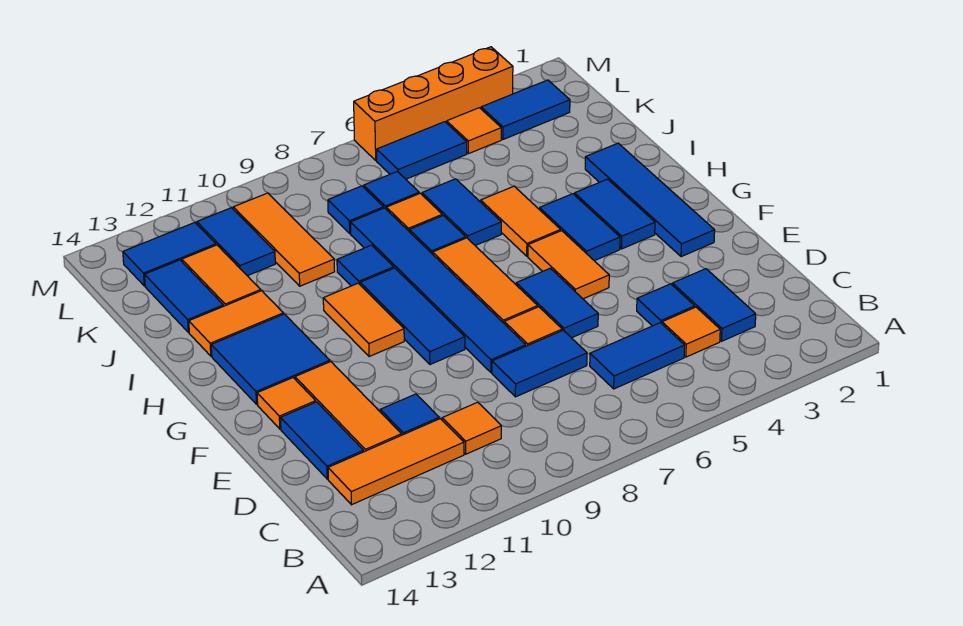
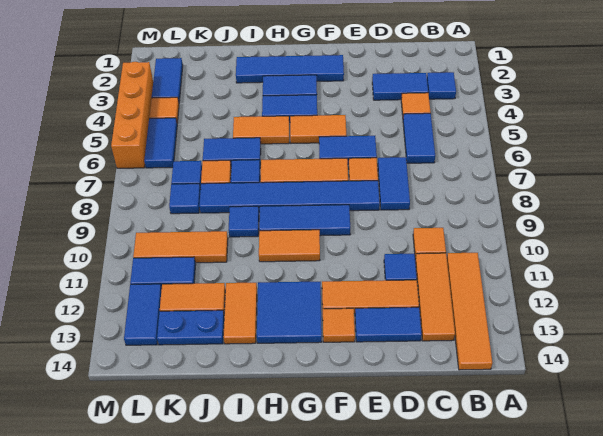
none -> orange tile B11:B14 level 1
blue tile D4 level 1 -> blue tile B3 level 1
blue tile J13:K13 level 1 -> blue plate J13:K13 level 1

